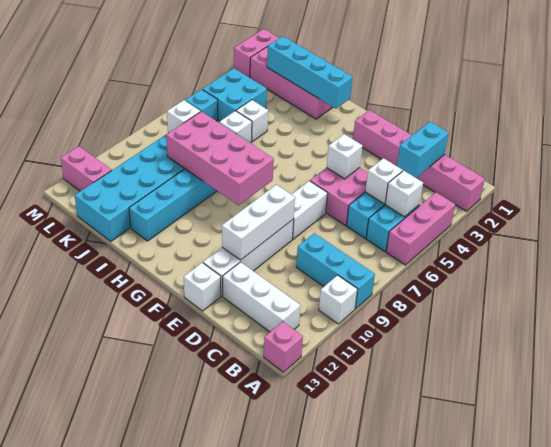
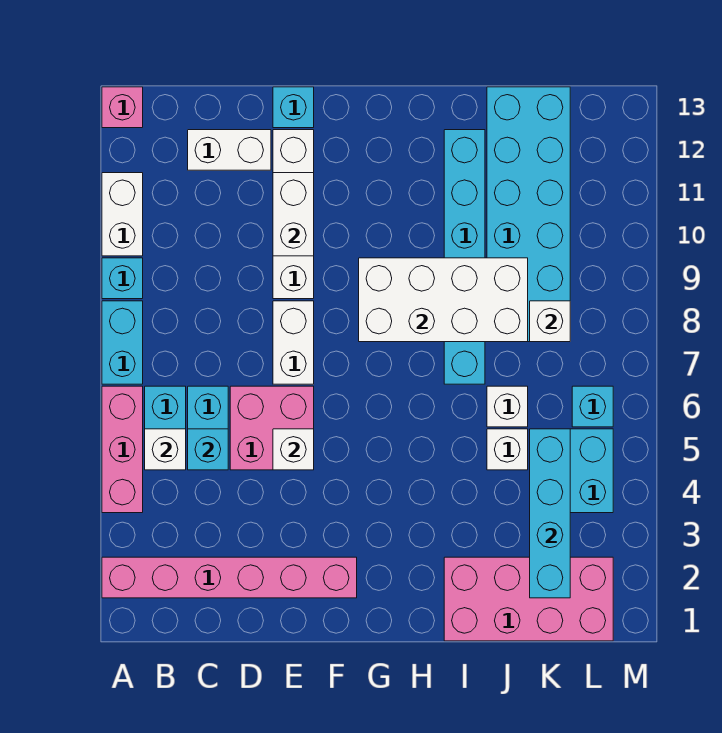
cyan brick A9:C9 level 1 -> cyan brick A9 level 1
white brick A10 level 1 -> white brick A10:A11 level 1
white brick B12:D12 level 1 -> white brick C12:D12 level 1
cyan brick C2:C3 level 2 -> cyan brick A7:A8 level 1
white brick C5 level 2 -> cyan brick C5 level 2
white brick E9:E11 level 2 -> white brick E10:E11 level 2
white brick E13 level 1 -> cyan brick E13 level 1
pink brick G8:J9 level 2 -> white brick G8:J9 level 2
cyan brick H2:K2 level 2 -> cyan brick K2:K5 level 2
pink brick L12:M12 level 1 -> none
pink brick M1:M2 level 1 -> none

